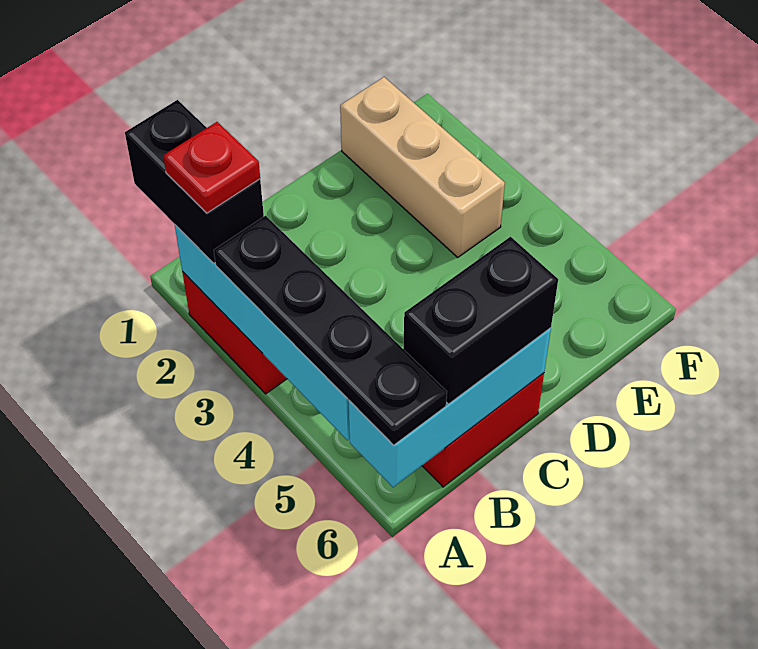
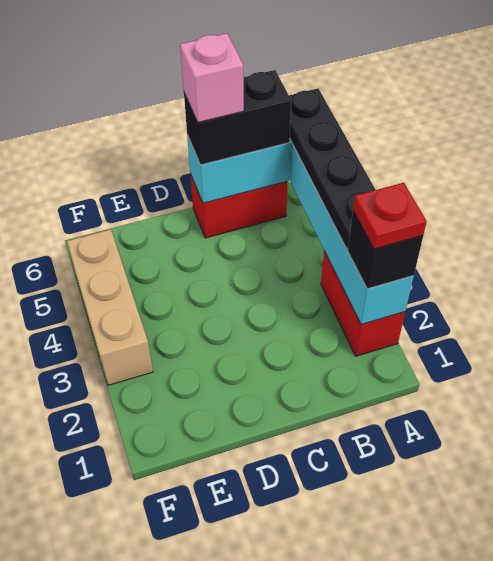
black brick A1:A2 level 3 -> black brick A2 level 3
none -> pink brick C6 level 4
tan brick E1:E3 level 1 -> tan brick F3:F5 level 1

